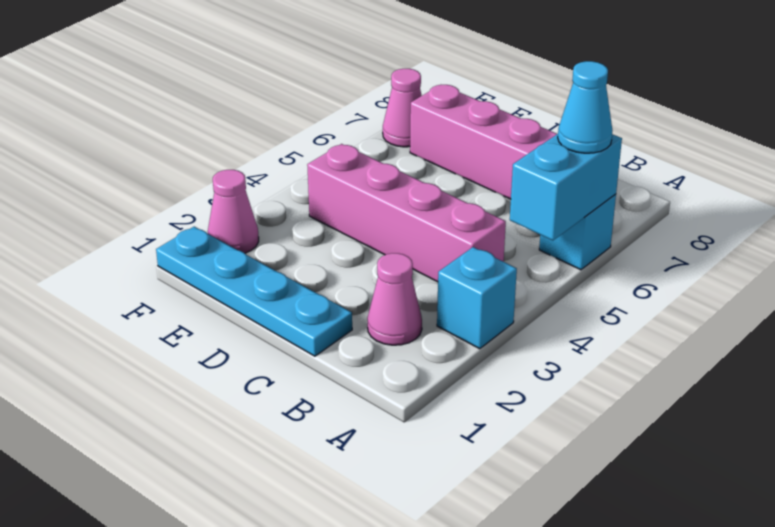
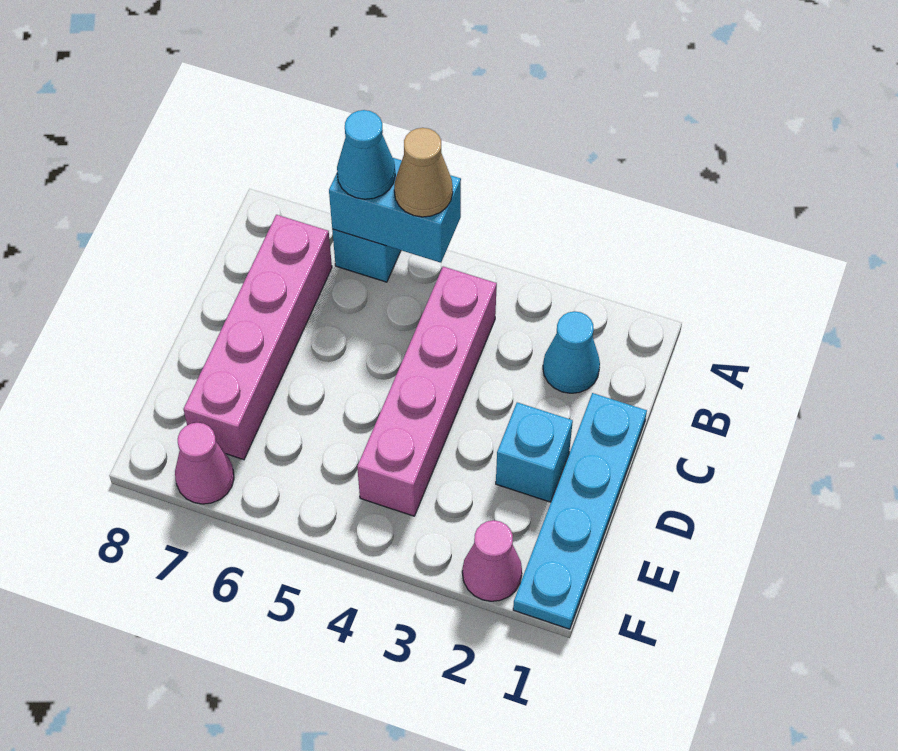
cyan brick A3 level 1 -> cyan brick D2 level 1
none -> tan cone A5 level 3
pink cone B2 level 1 -> cyan cone B2 level 1

